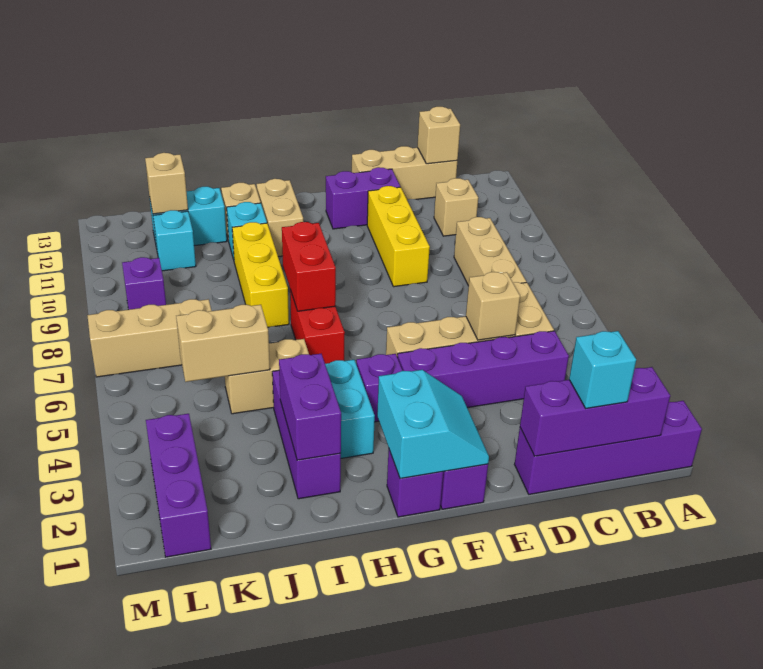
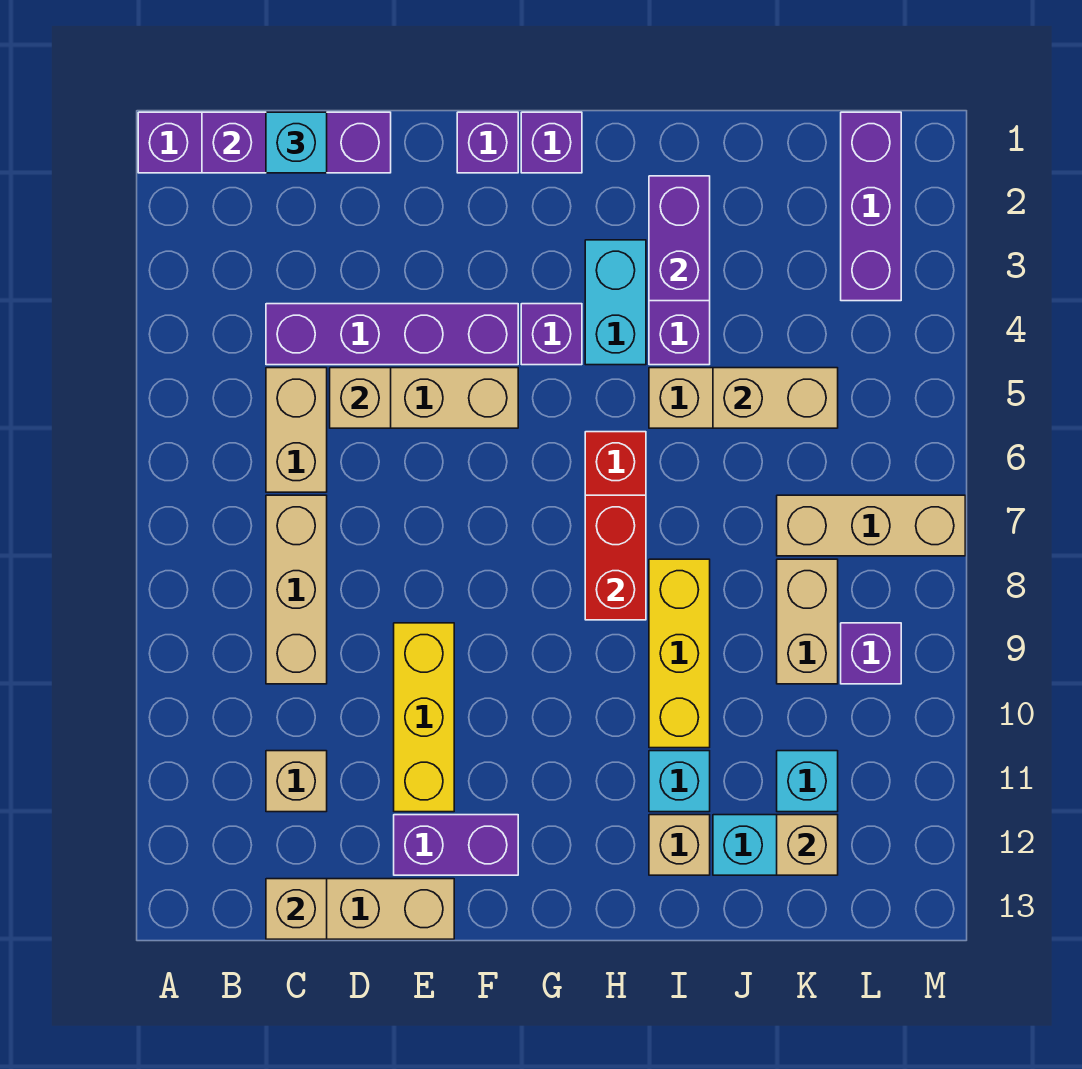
cyan slope F1:G2 level 2 top G -> none
tan brick H11:H12 level 1 -> tan brick K8:K9 level 1

